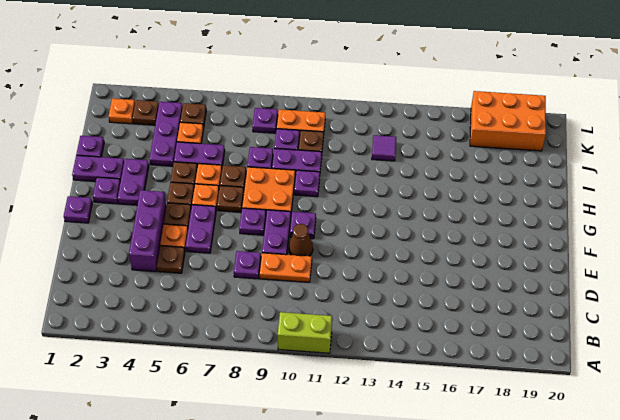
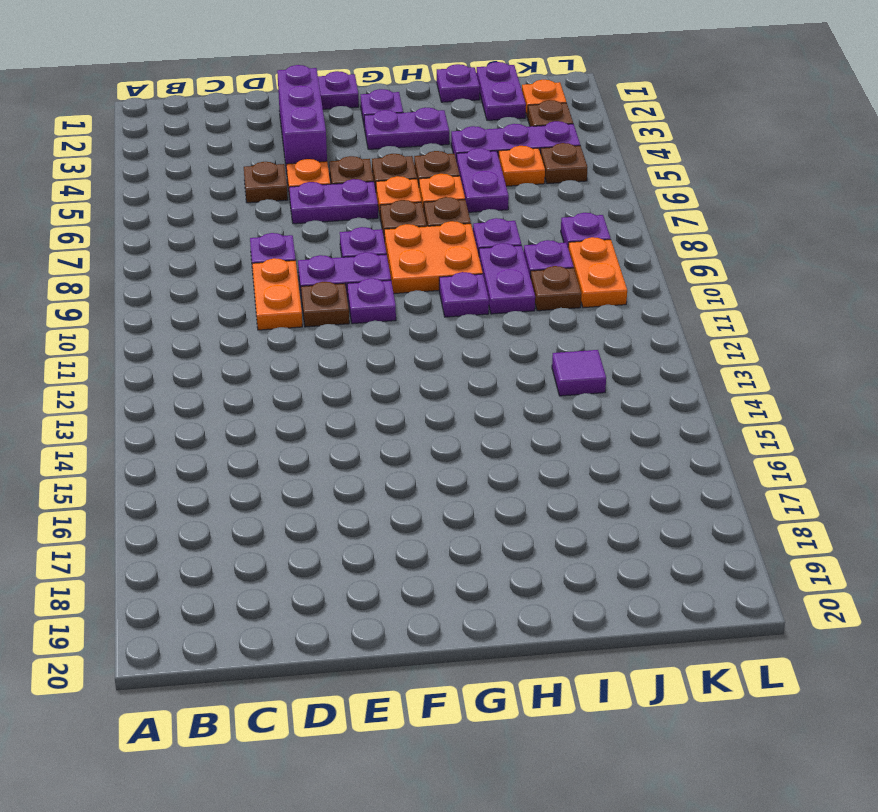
lime brick A10:A11 level 1 -> none
purple brick D4:F4 level 1 -> purple brick E2:E4 level 1
brown cone E10 level 1 -> brown plate E10 level 1
purple plate H1:H2 level 1 -> purple plate J1:J2 level 1
orange brick K17:L19 level 1 -> none

